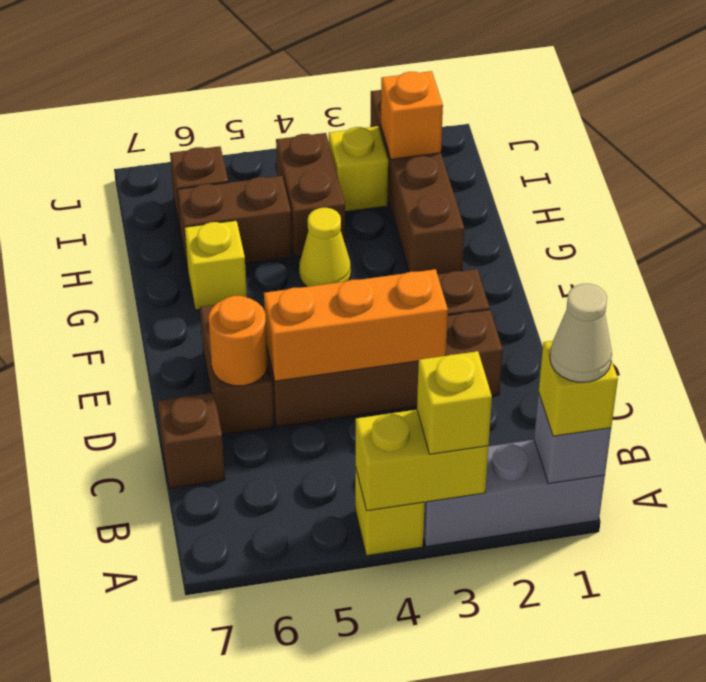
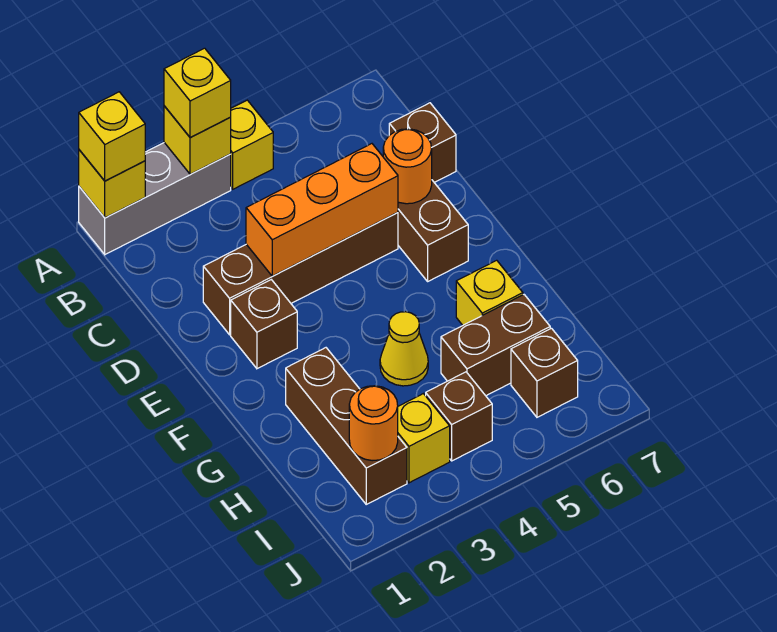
grey brick A1 level 2 -> yellow brick A1 level 2
tan cone A1 level 4 -> none
yellow brick A3:A4 level 2 -> yellow brick A3 level 2
brown brick G2:J2 level 1 -> brown brick G2:I2 level 1
brown brick H4:I4 level 1 -> brown brick I4 level 1
orange brick I2 level 2 -> orange round brick I2 level 2

